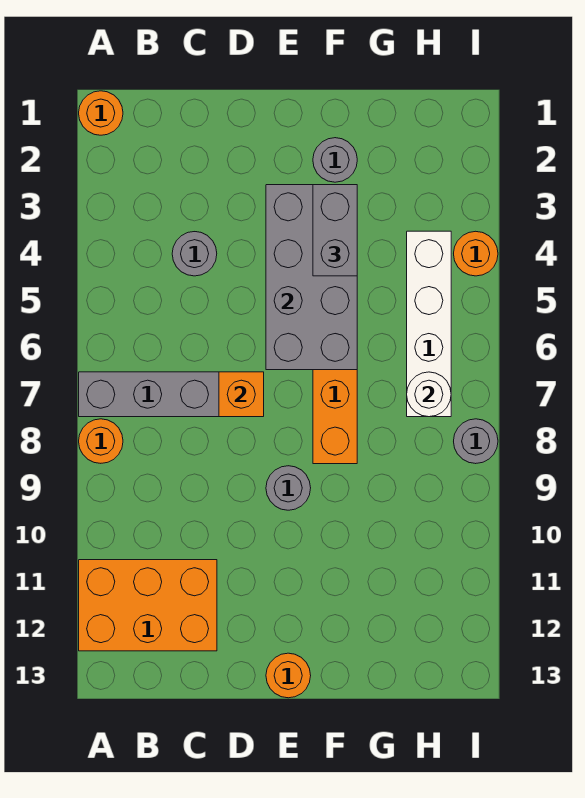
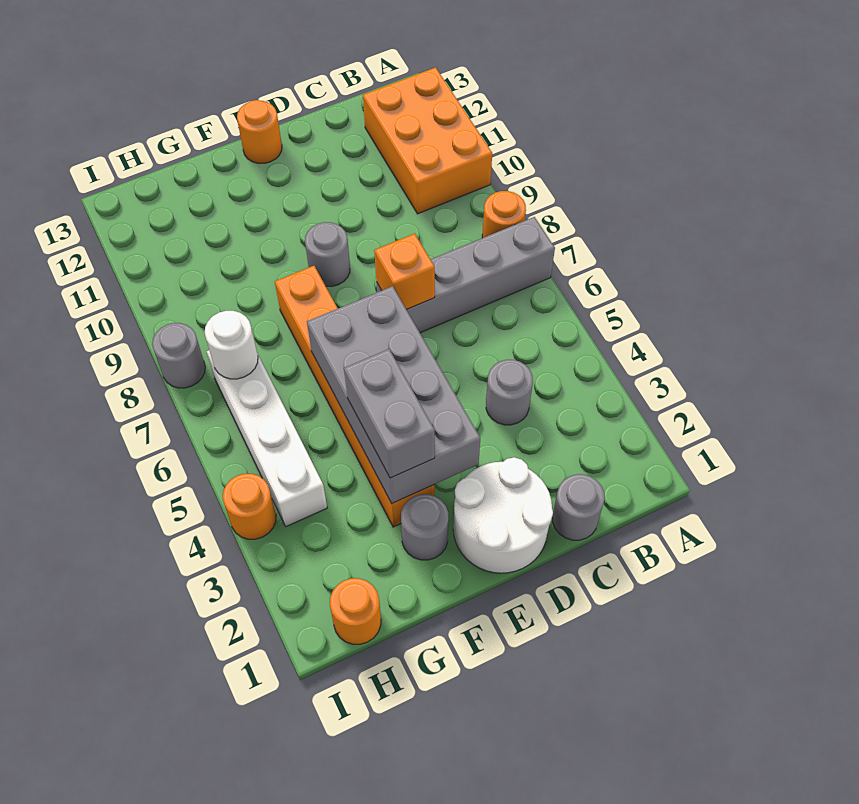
orange round brick A1 level 1 -> orange round brick H1 level 1
orange brick A11:C12 level 1 -> orange brick A10:B12 level 1
none -> grey round brick C1 level 1
none -> white round brick D1:E2 level 1

